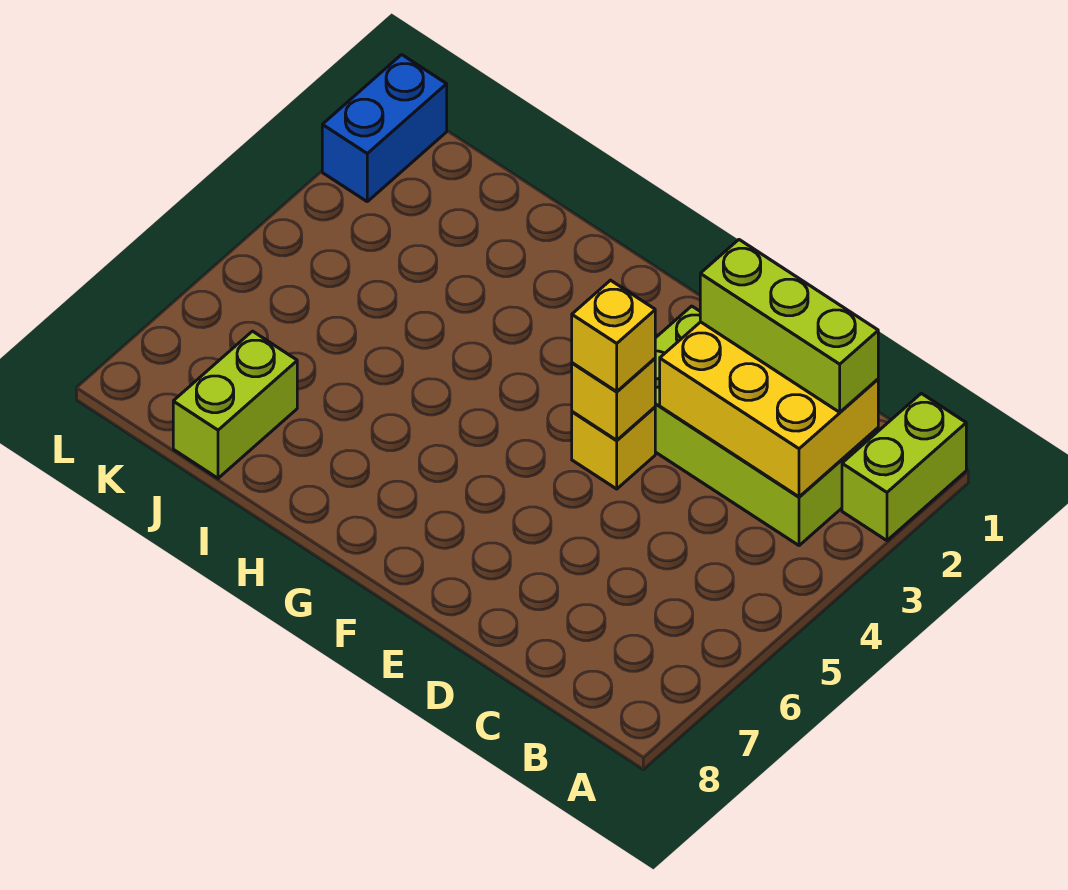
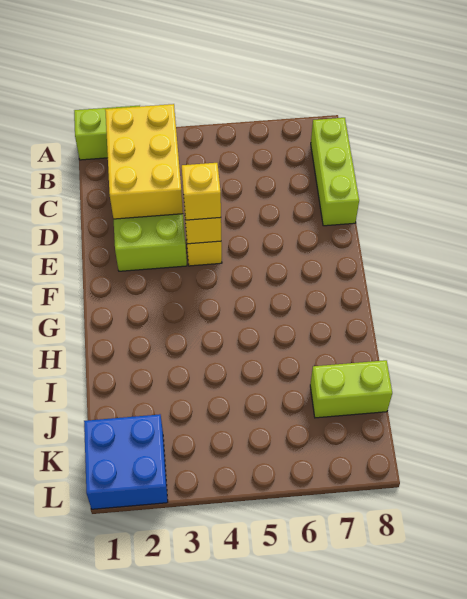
lime brick B2:D2 level 3 -> lime brick B8:D8 level 1
blue brick L1:L2 level 1 -> blue brick K1:L2 level 1

